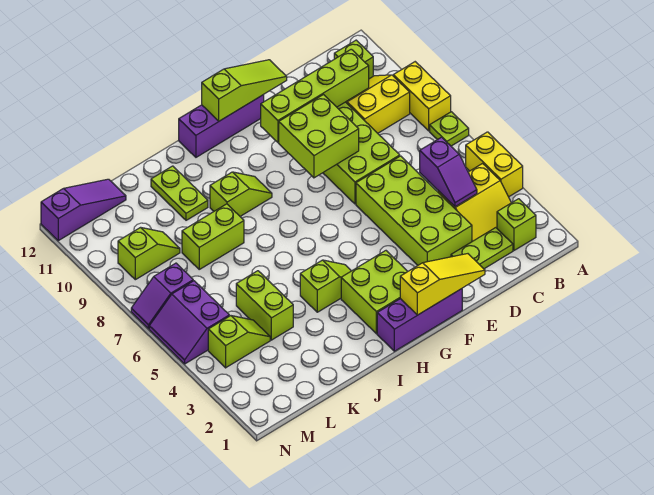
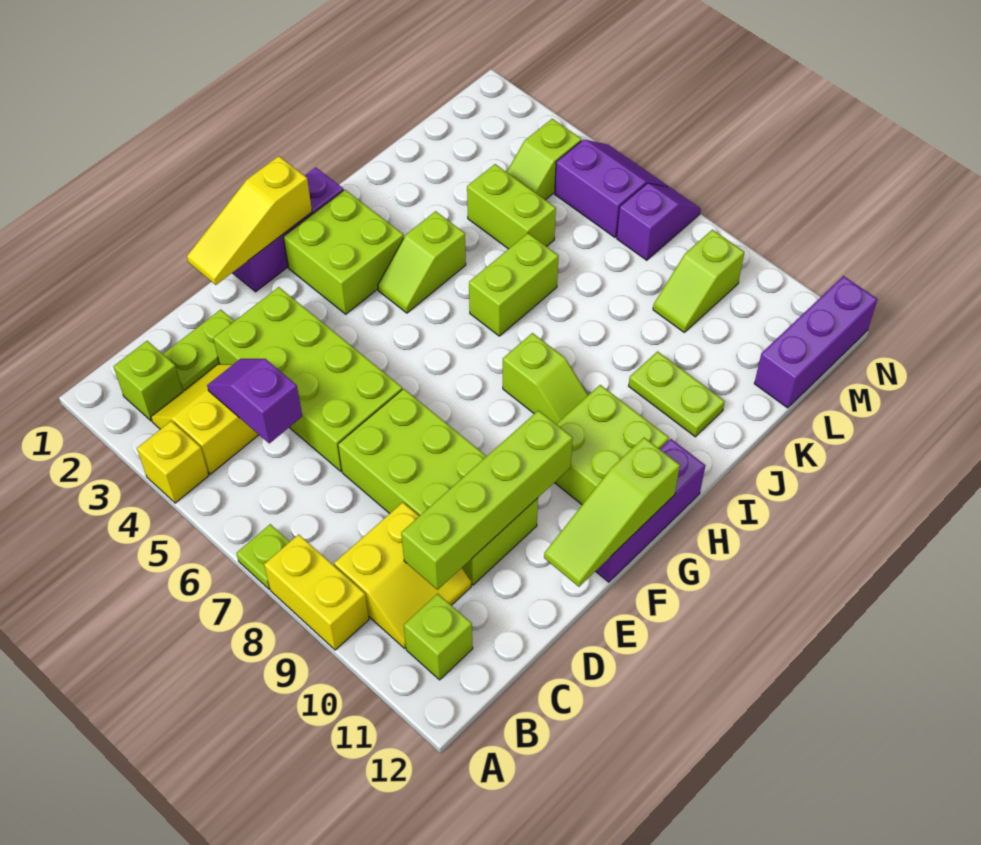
yellow brick A4:A5 level 1 -> yellow brick A4 level 1
lime brick E8:F9 level 2 -> lime brick G10:H11 level 1
lime slope H9:I9 level 1 top I -> lime slope H8:H9 level 1 top 8
lime brick J8:K8 level 1 -> lime brick I6:J6 level 1
purple slope L12:N12 level 1 top N -> purple brick L12:N12 level 1

